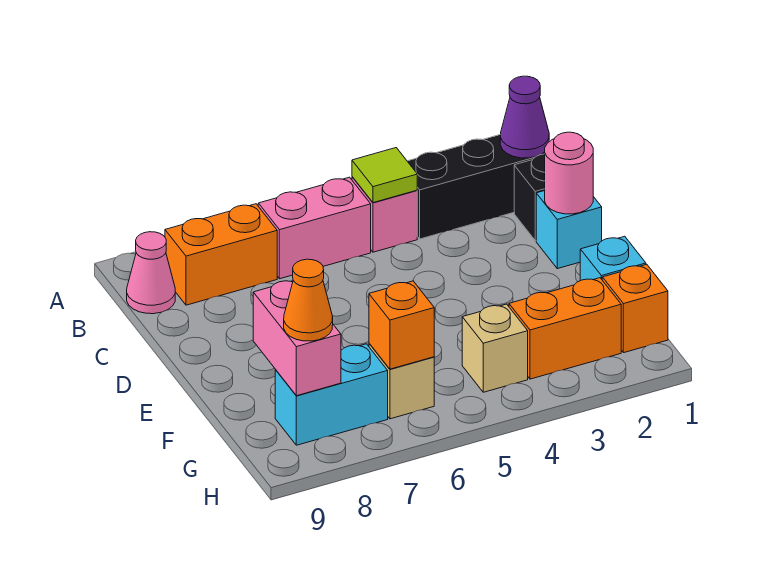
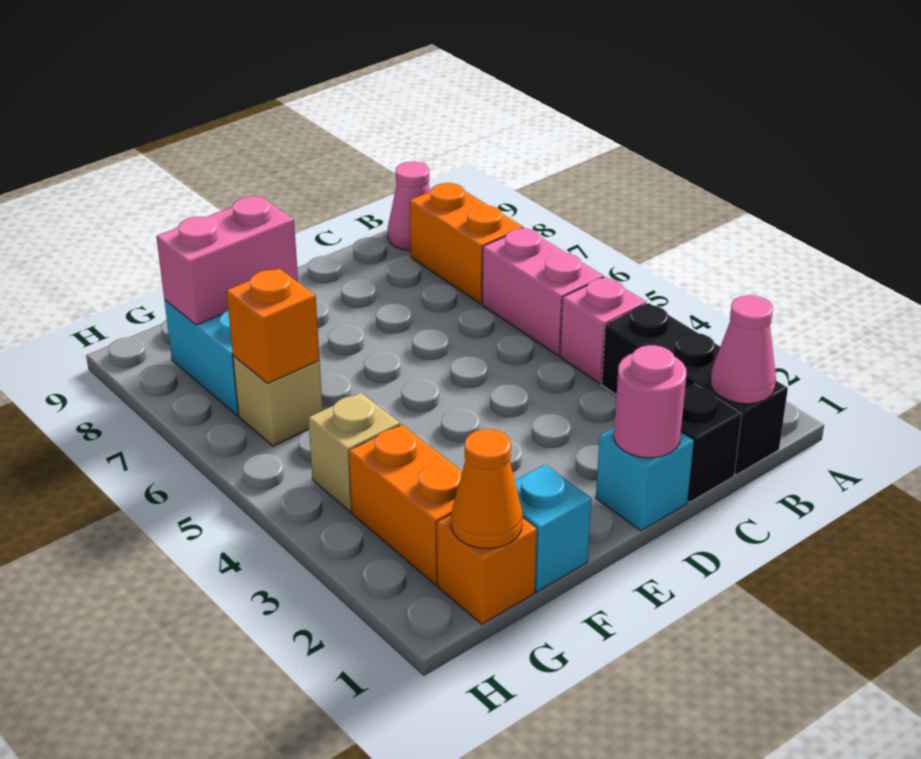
purple cone B1 level 2 -> pink cone B1 level 2
lime tile B4 level 2 -> none
orange cone G8 level 3 -> orange cone G1 level 2

